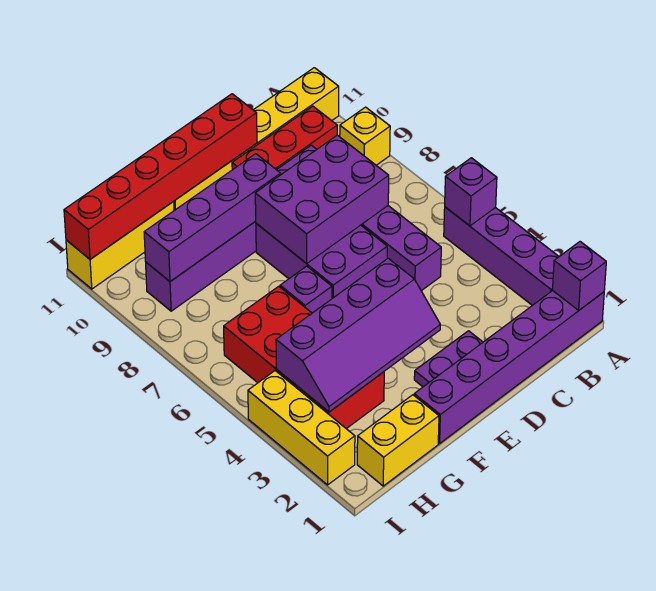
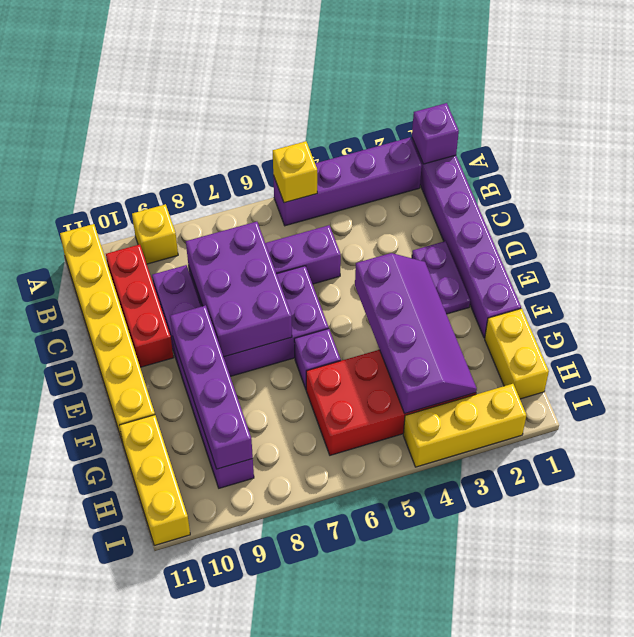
purple brick A5 level 2 -> yellow brick A5 level 2
red brick D11:I11 level 2 -> none

